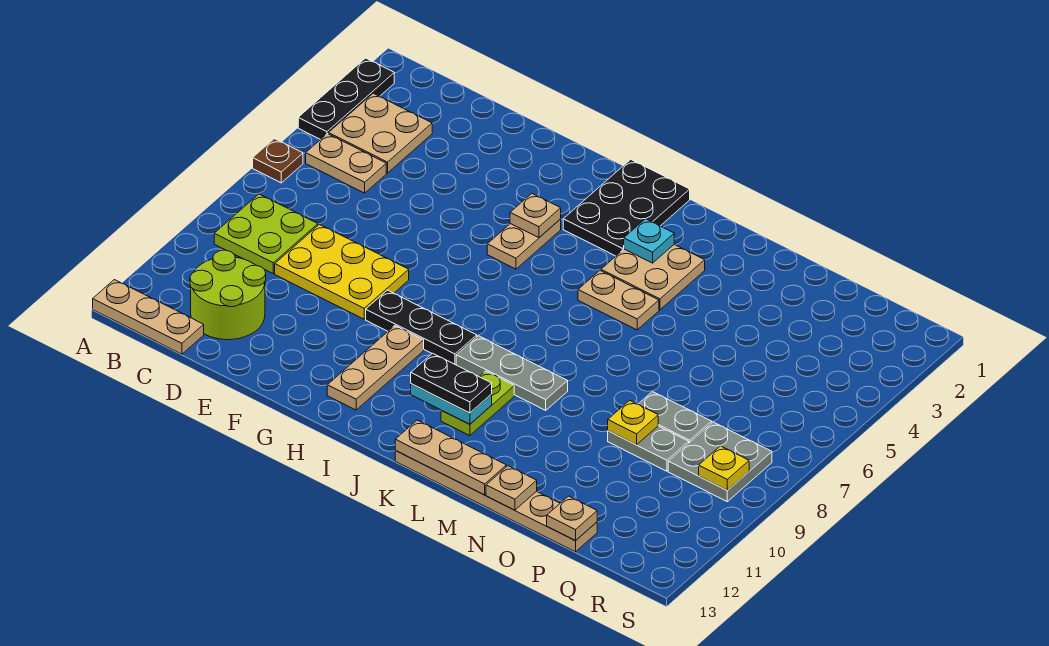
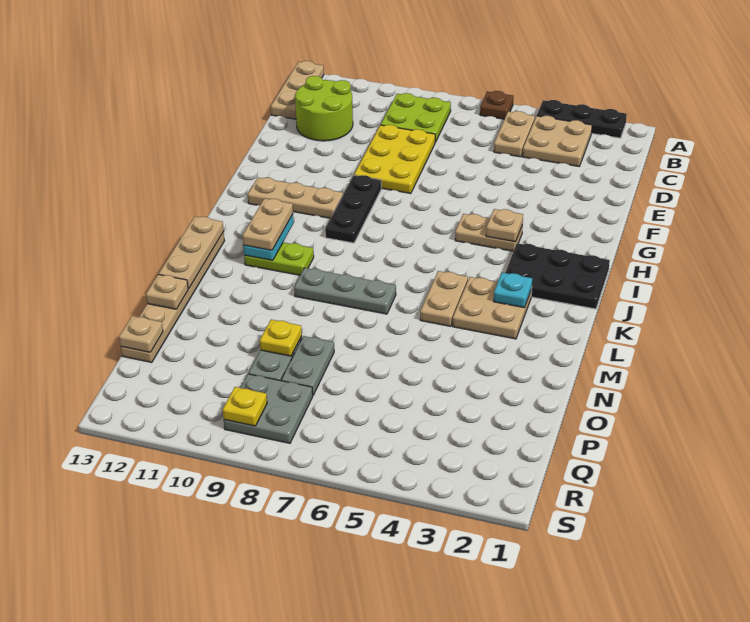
grey plate J9:L9 level 1 -> grey plate L7:L9 level 1
black plate J11:K11 level 3 -> tan plate J11:K11 level 3

